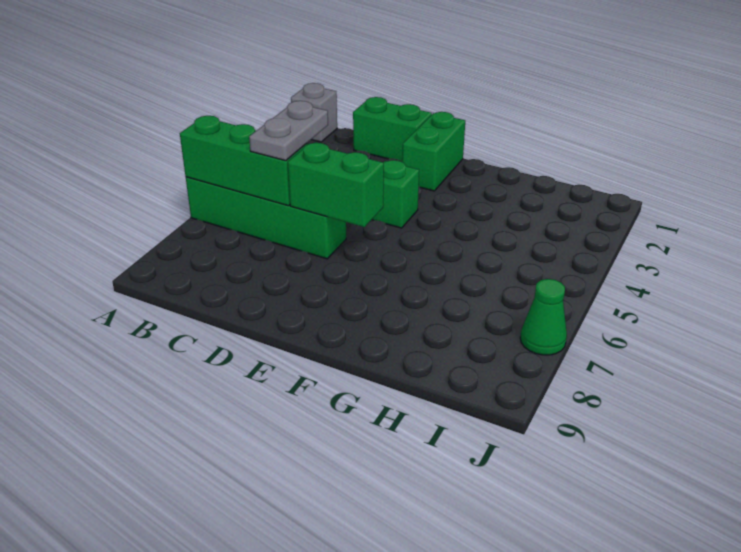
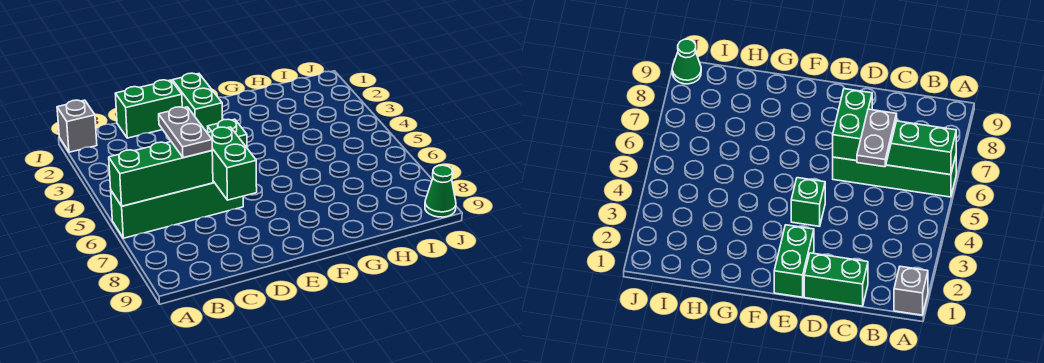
green brick D6:E6 level 2 -> green brick D6:D7 level 2
green cone J7 level 1 -> green cone J9 level 1

